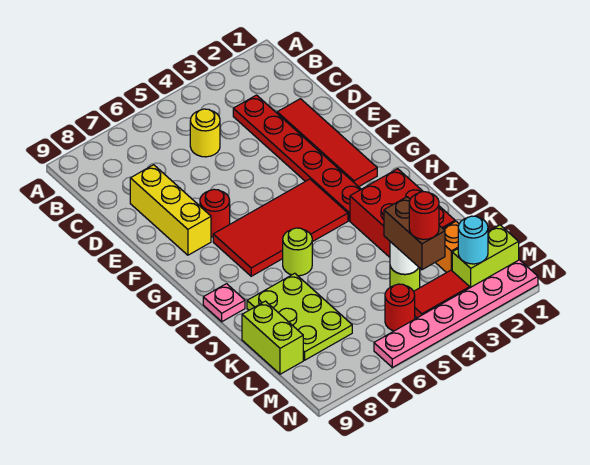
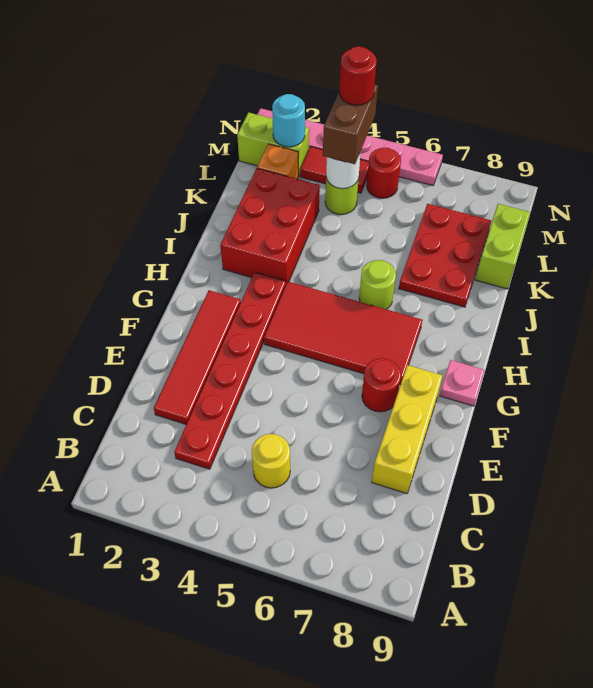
pink plate I9 level 1 -> pink plate G9 level 1
lime plate J7:L8 level 1 -> red plate J7:L8 level 1

